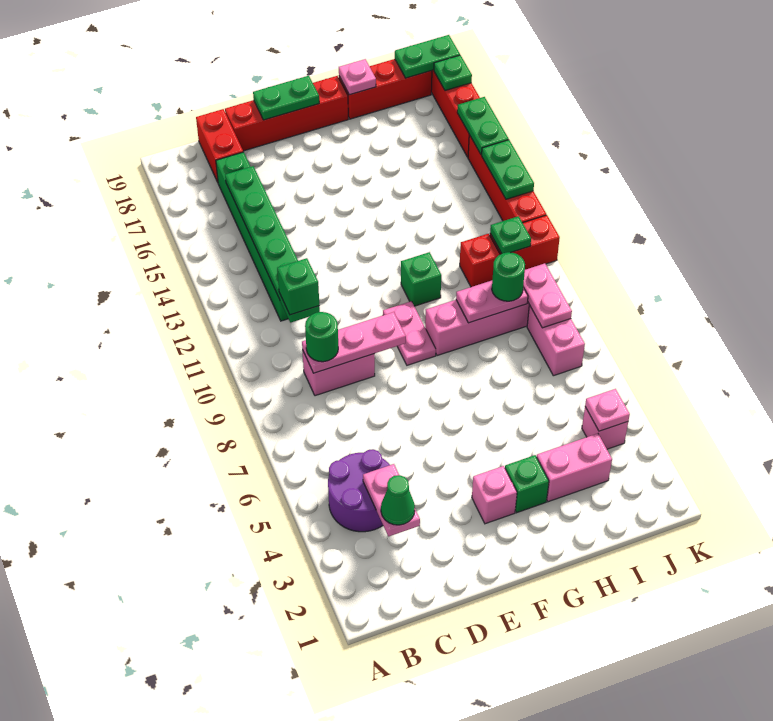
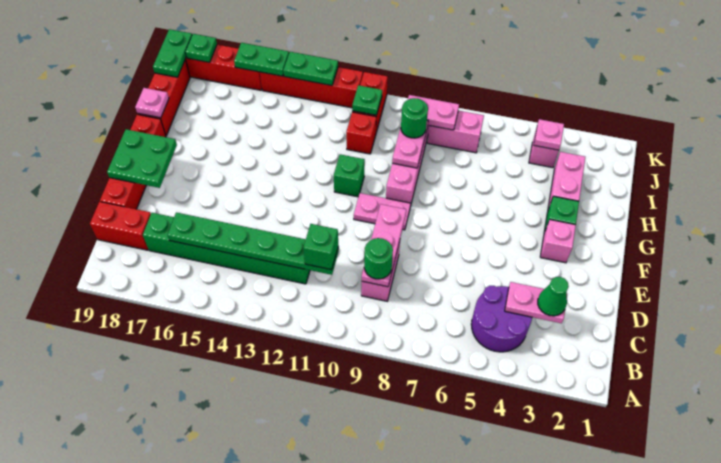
green plate E19:F19 level 2 -> green plate E18:F19 level 2

